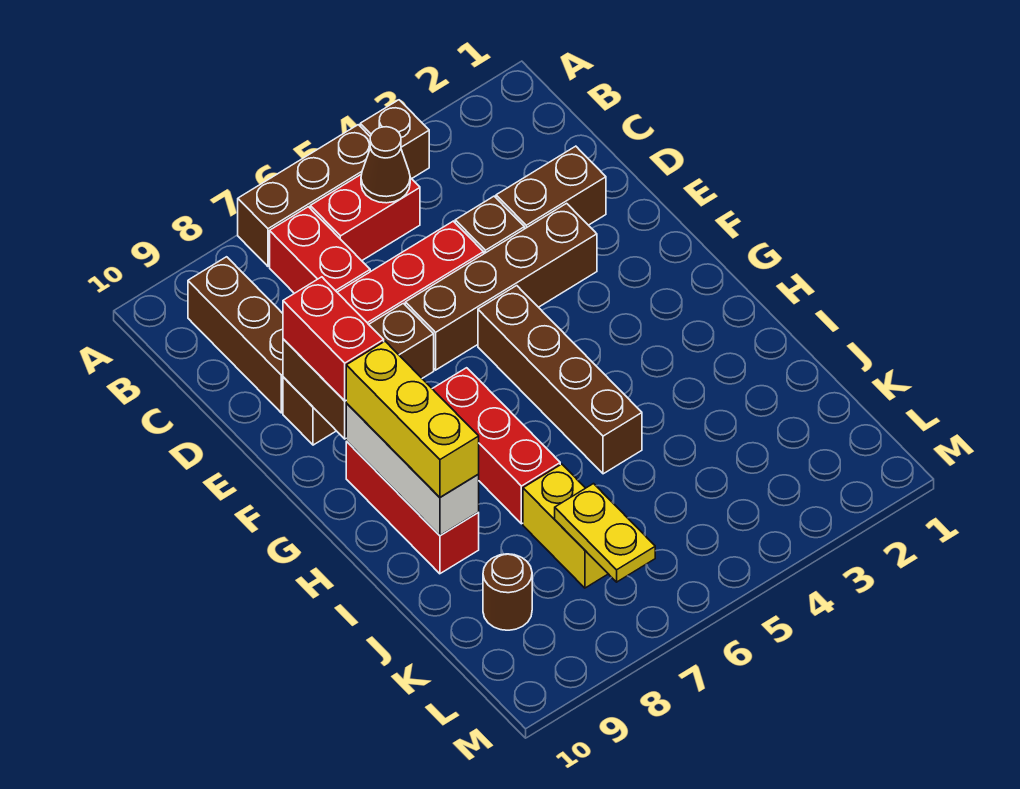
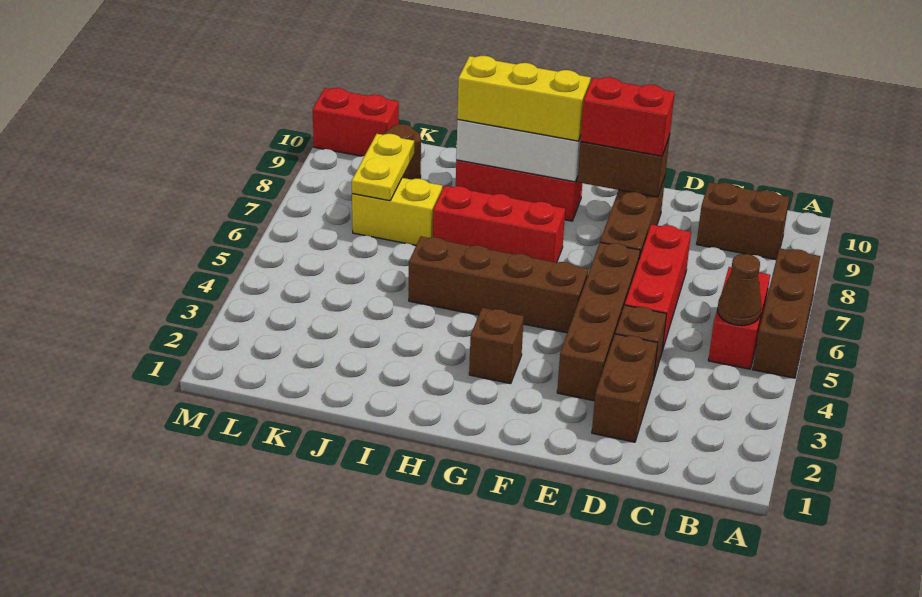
brown brick A4 level 1 -> brown brick G3 level 1
red brick B7:C7 level 1 -> red brick L10:M10 level 1
brown brick B9:D9 level 1 -> brown brick B9:C9 level 1
yellow plate K7:L7 level 2 -> yellow plate K7:K8 level 2

